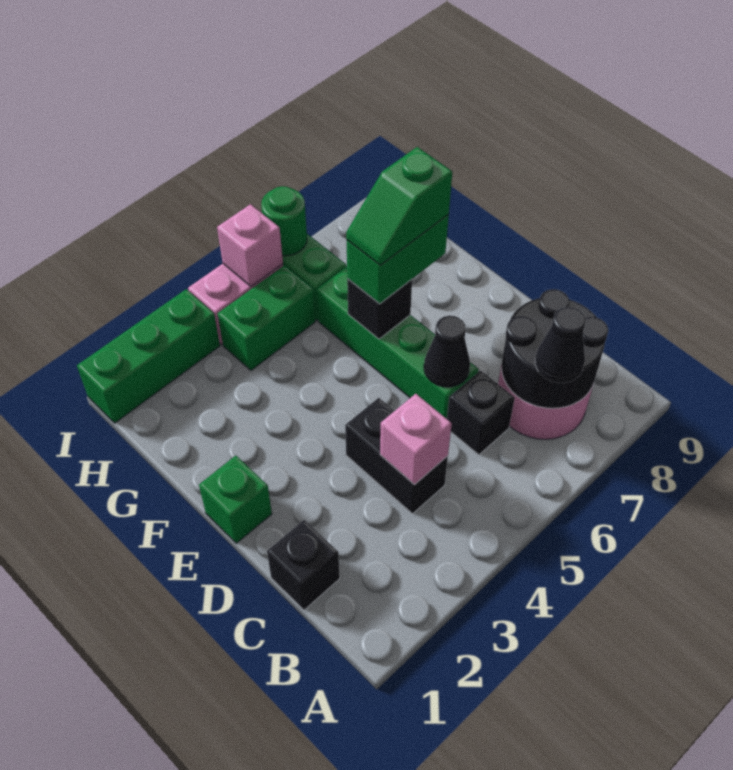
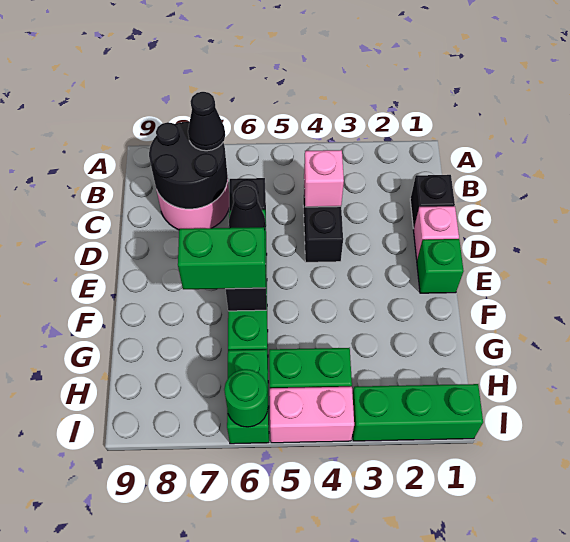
green slope F6:F7 level 4 top 7 -> none
pink brick I5 level 2 -> pink brick D1 level 1

